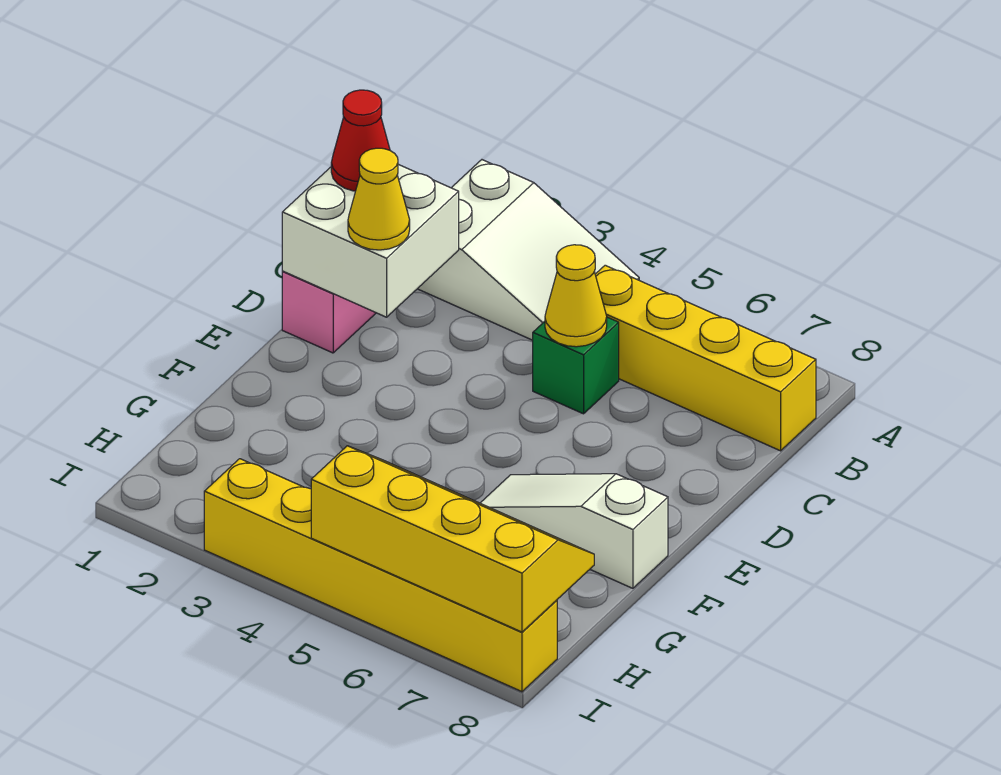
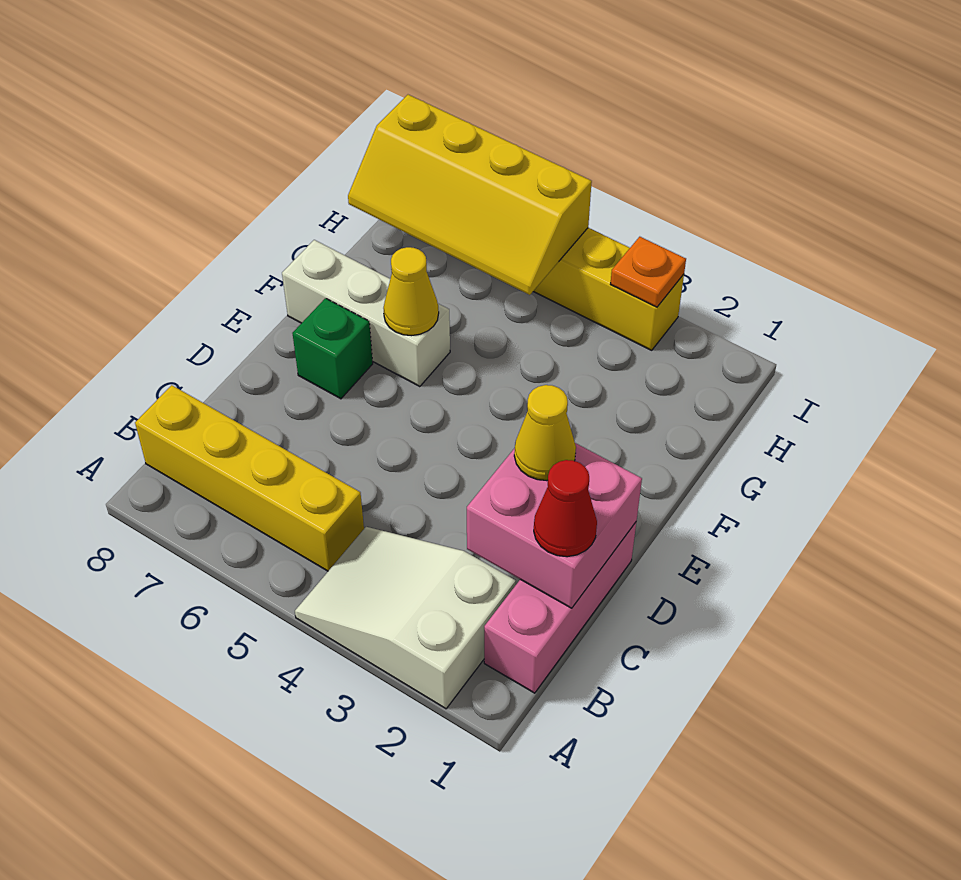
white brick C1:D2 level 2 -> pink brick C1:D2 level 2
green brick C5 level 1 -> green brick E7 level 1
yellow cone C5 level 2 -> yellow cone F6 level 2
white slope F6:F8 level 1 top 8 -> white brick F6:F8 level 1
none -> orange plate I3 level 2

